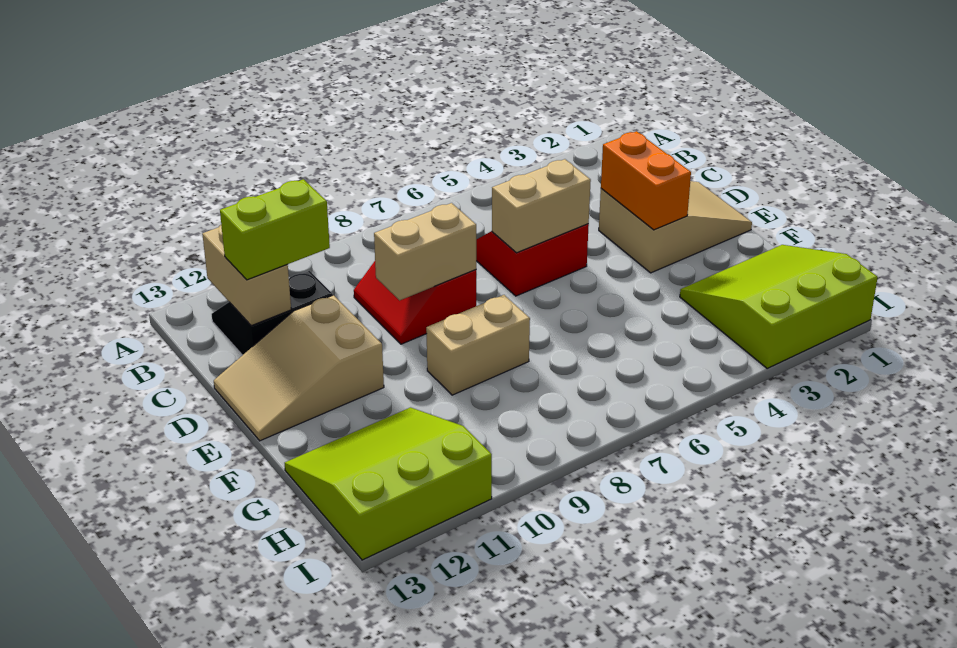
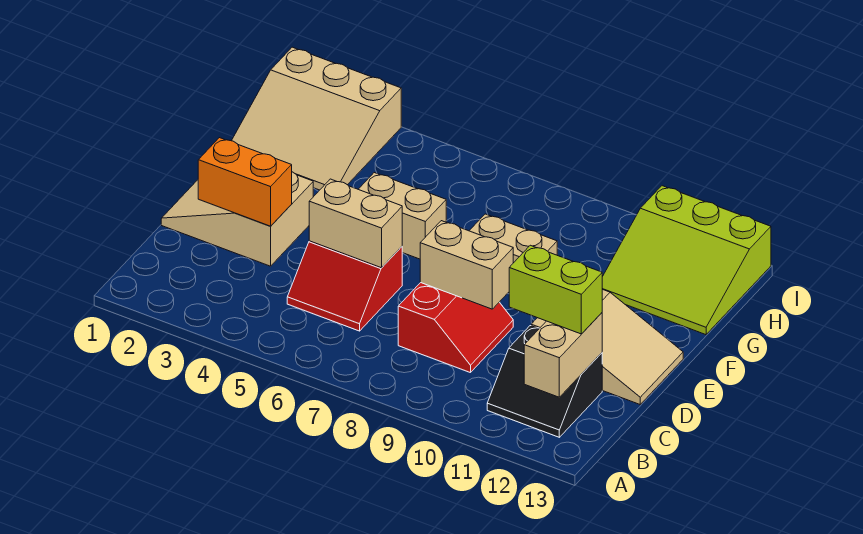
orange brick D3:E3 level 2 -> orange brick D2:D3 level 2
none -> tan brick F5:F6 level 1
lime slope G1:I3 level 1 top I -> tan slope G1:I3 level 1 top I

